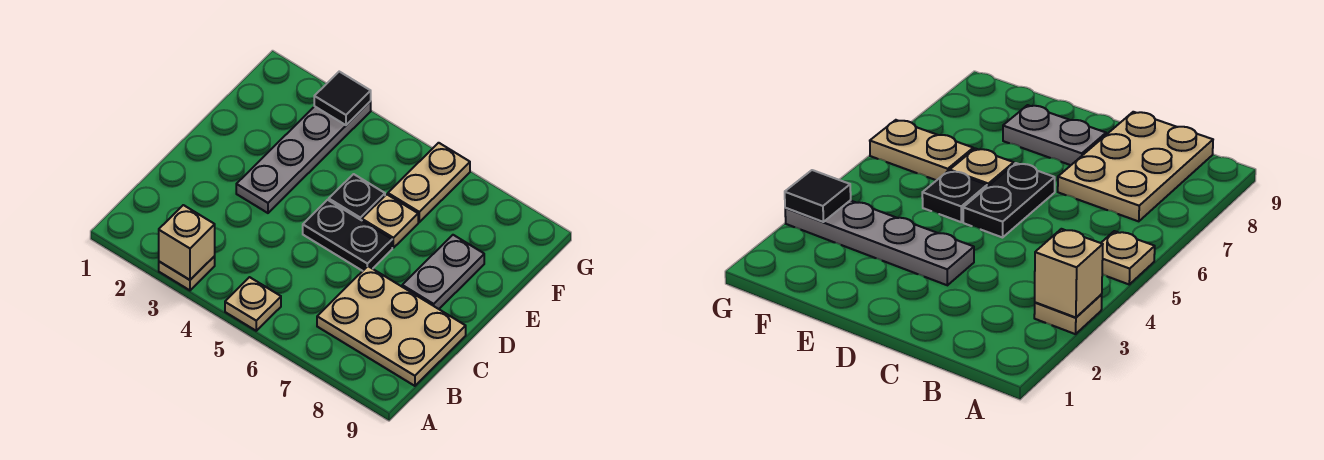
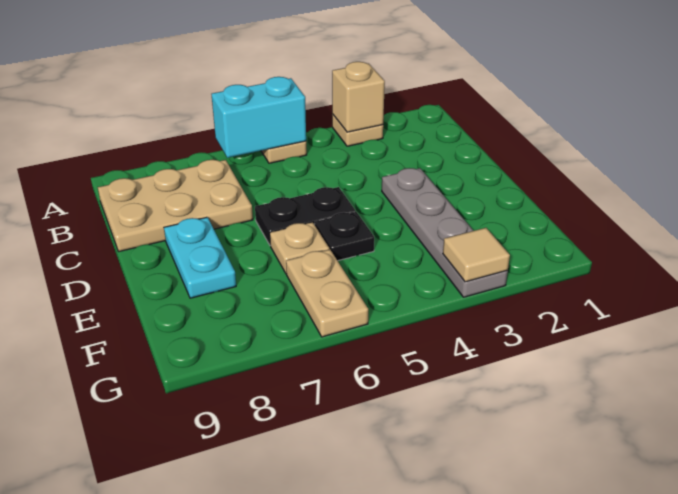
none -> cyan brick A5:A6 level 2
grey plate D8:E8 level 1 -> cyan plate D8:E8 level 1
black tile G3 level 2 -> tan tile G3 level 2

